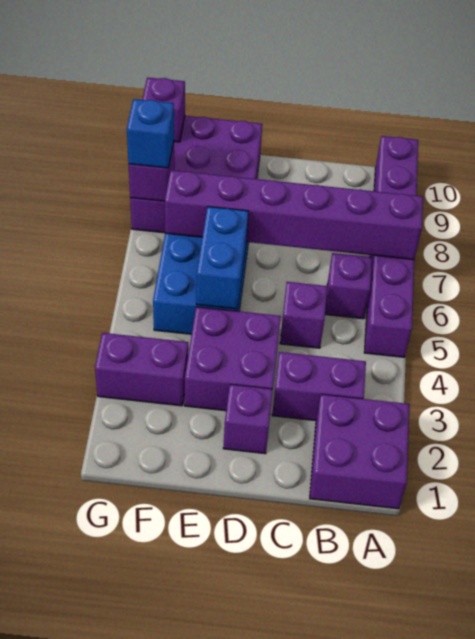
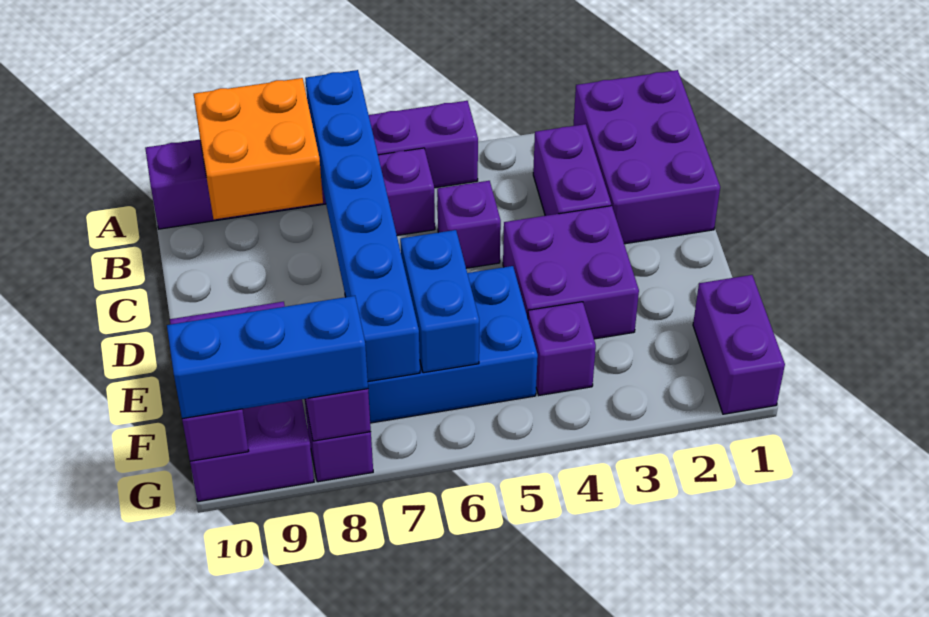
purple brick A1:B2 level 1 -> purple brick A1:C2 level 1
purple brick A7:F7 level 2 -> blue brick A7:F7 level 2
none -> orange brick A8:B9 level 2
purple brick D2 level 1 -> purple brick F4 level 1
blue brick E5:E6 level 2 -> blue brick E6:F6 level 2
purple brick F3:G3 level 1 -> purple brick F1:G1 level 1
blue brick G8 level 3 -> blue brick G8:G10 level 3

